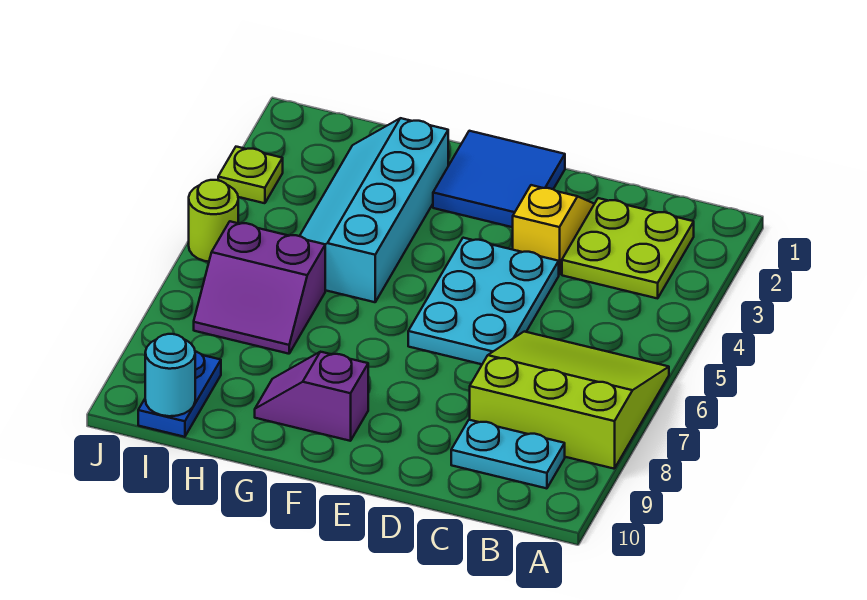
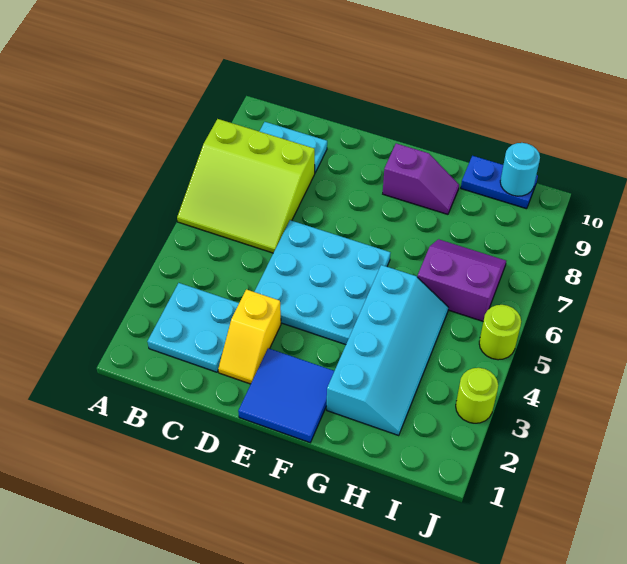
lime plate B2:C3 level 1 -> cyan plate B2:C3 level 1
cyan plate D4:E6 level 1 -> cyan plate D4:F6 level 1
blue plate I9:I10 level 1 -> blue plate H10:I10 level 1
lime plate J3 level 1 -> lime round brick J3 level 1

